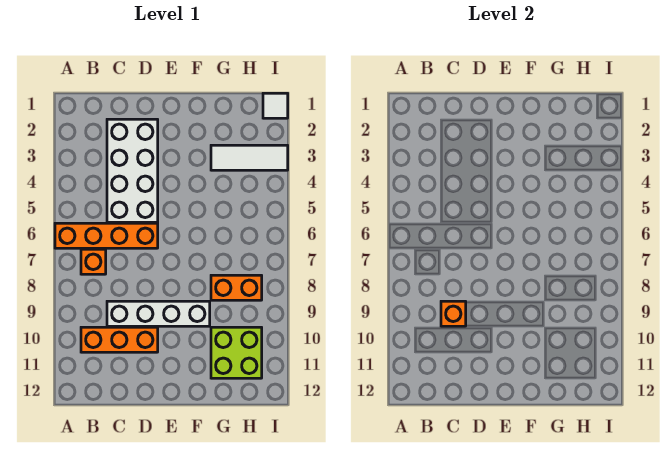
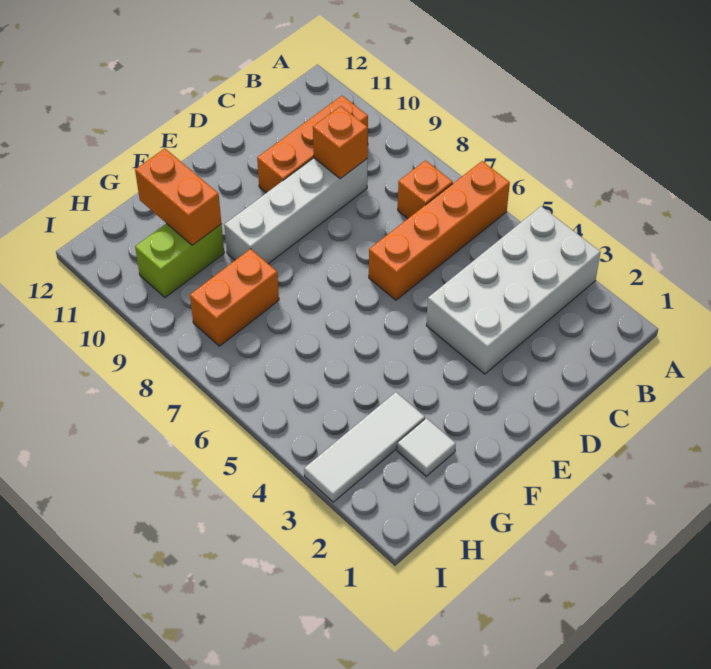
white brick C2:D5 level 1 -> white brick A3:D4 level 1
lime brick G10:H11 level 1 -> lime brick G10:H10 level 1
none -> orange brick G10:G11 level 2
white tile I1 level 1 -> white tile G2 level 1

